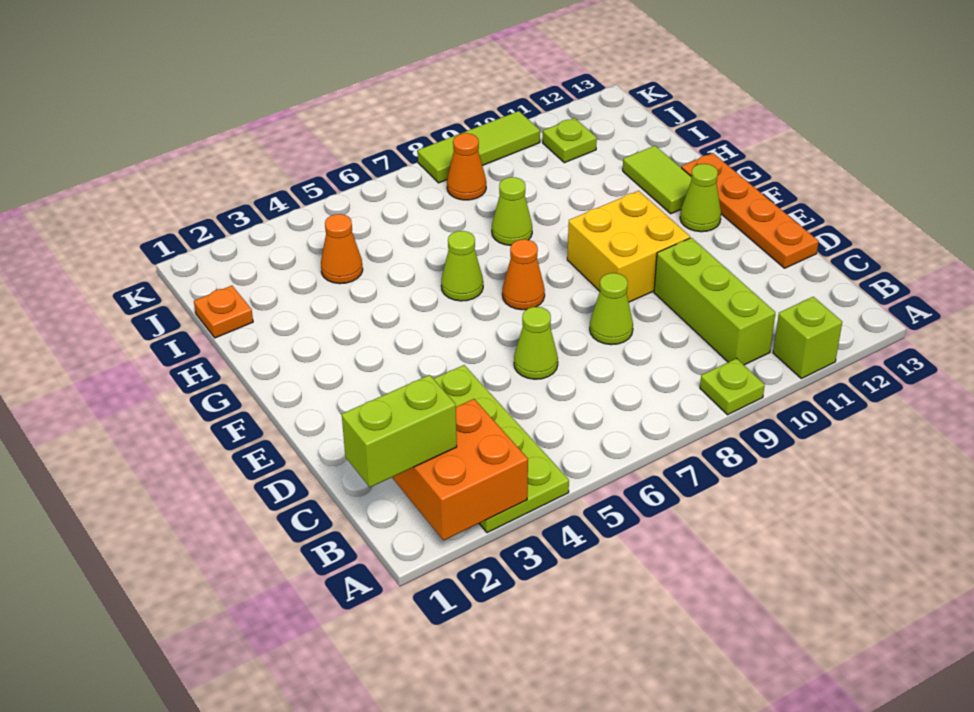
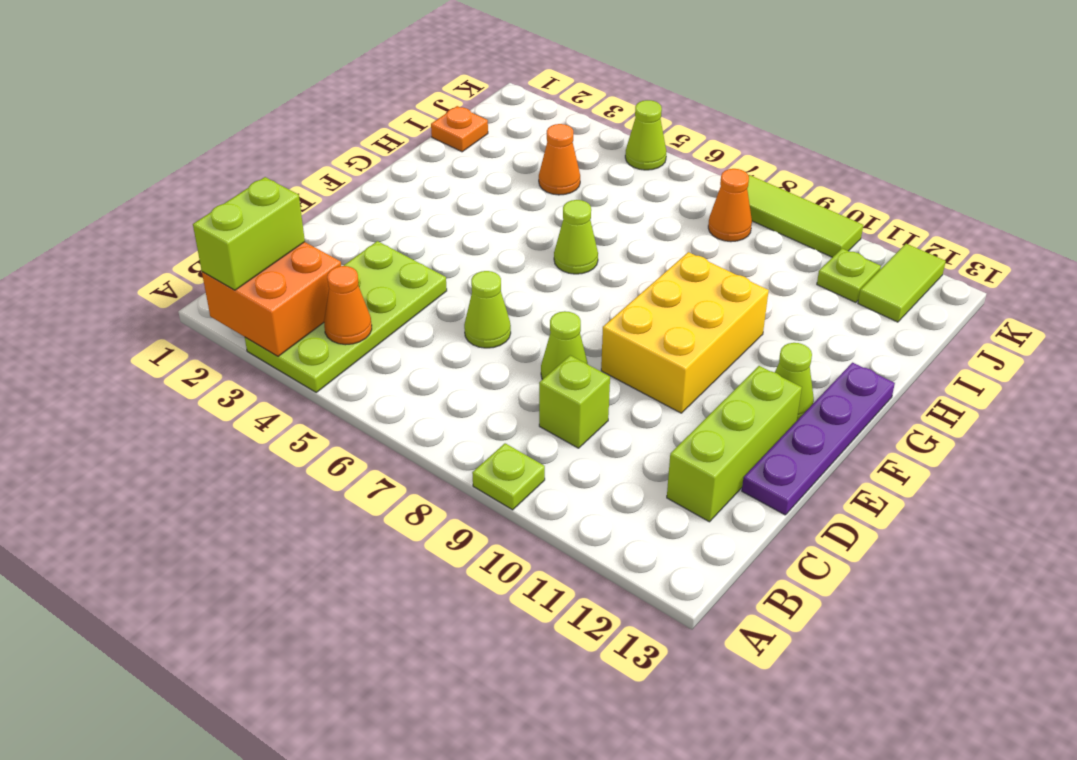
lime brick A11 level 1 -> lime brick C9 level 1
lime brick B1:B2 level 3 -> lime brick A2:B2 level 3
lime brick B10:D10 level 1 -> lime brick C12:E12 level 1
orange plate D13:G13 level 1 -> purple plate D13:G13 level 1
yellow brick E9:F10 level 1 -> yellow brick E9:G10 level 1
orange cone F7 level 1 -> orange cone B4 level 2
lime tile G12:H12 level 1 -> lime tile J12:K12 level 1
lime cone H8 level 1 -> lime cone K5 level 1

